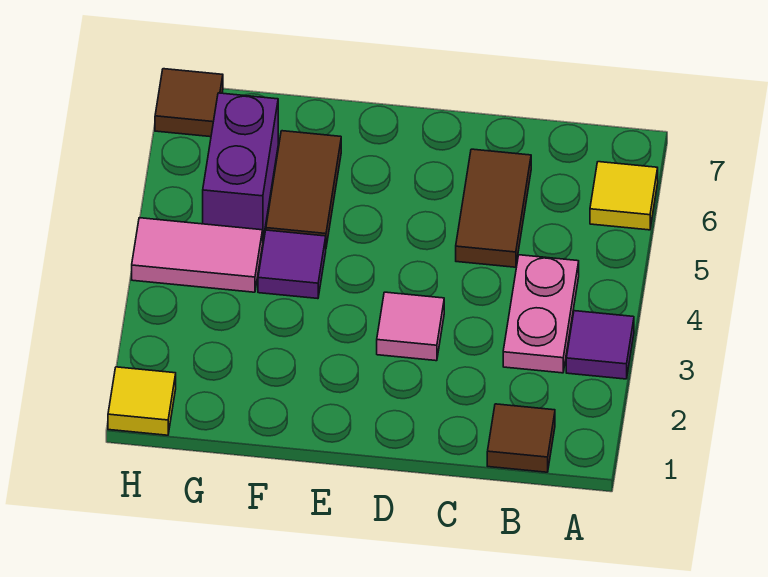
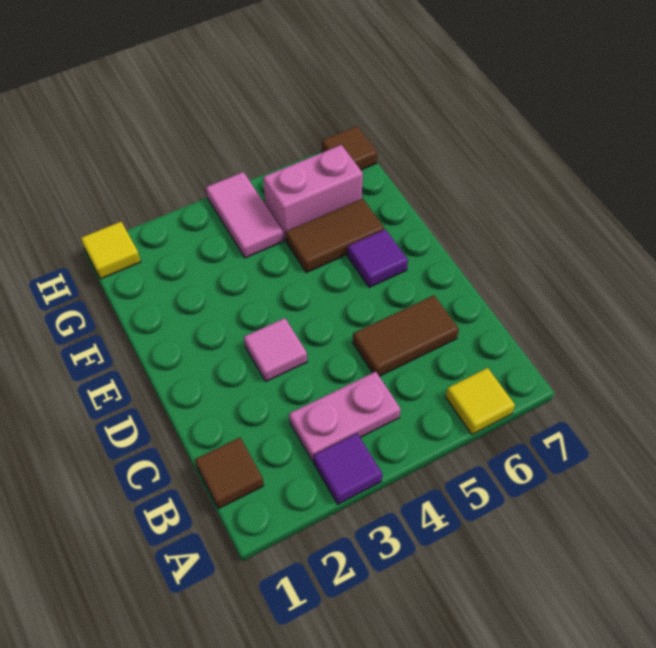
purple tile F4 level 1 -> purple tile E6 level 1
purple brick G5:G6 level 1 -> pink brick G5:G6 level 1

